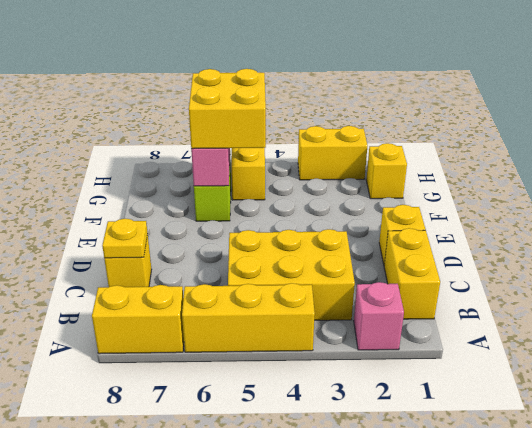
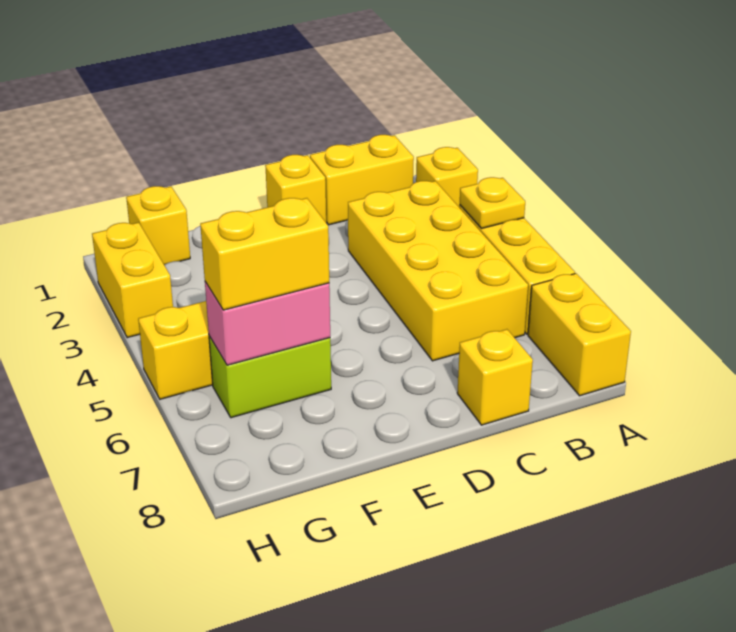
pink brick A2 level 1 -> yellow brick A2 level 1
yellow brick B3:C5 level 1 -> yellow brick B3:C6 level 1
yellow plate C8 level 2 -> yellow plate A4 level 2
yellow brick F5:G6 level 3 -> yellow brick F6:G6 level 3

